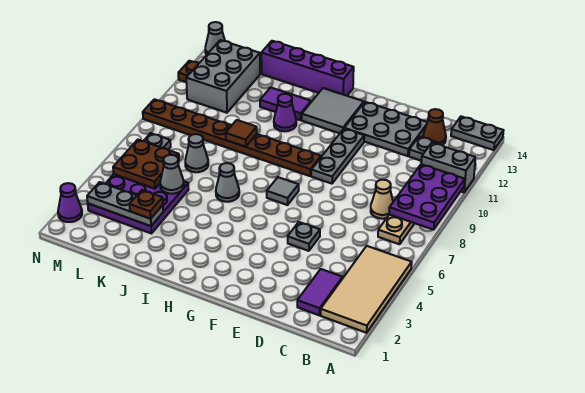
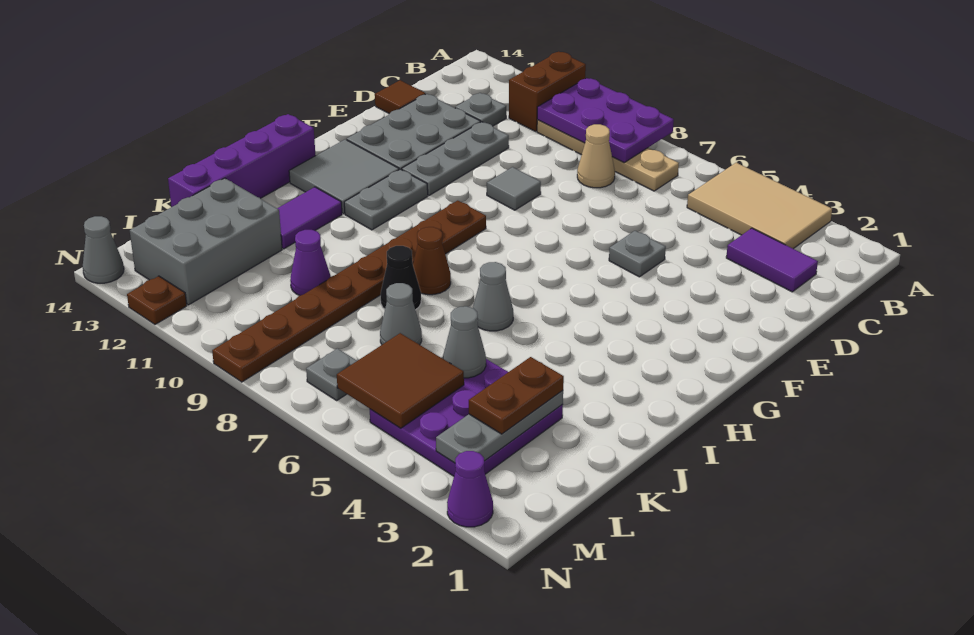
tan tile A2:B5 level 1 -> tan tile A3:B5 level 1
grey brick A11:B11 level 1 -> brown brick A11:B11 level 1
grey plate A14:B14 level 1 -> grey plate G11:H11 level 1
brown cone C13 level 1 -> brown cone I8 level 1
grey plate F9:F11 level 1 -> grey plate D11:F11 level 1
grey tile G7 level 1 -> grey tile E9 level 1
purple cone I11 level 1 -> purple cone K10 level 1
none -> black cone J8 level 1
brown tile J9 level 2 -> brown tile D14 level 1
brown plate K3 level 3 -> brown plate K3:L3 level 3
brown plate L5:M6 level 2 -> brown tile L5:M6 level 2
grey brick L11:M13 level 1 -> grey brick K12:M13 level 1

